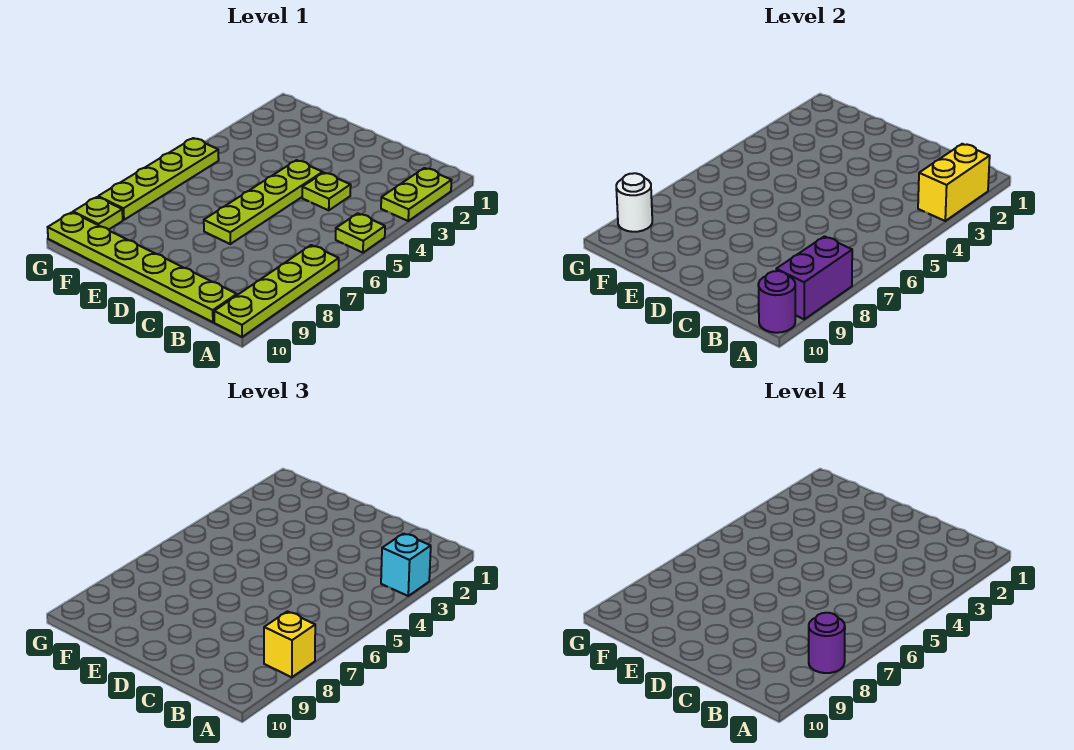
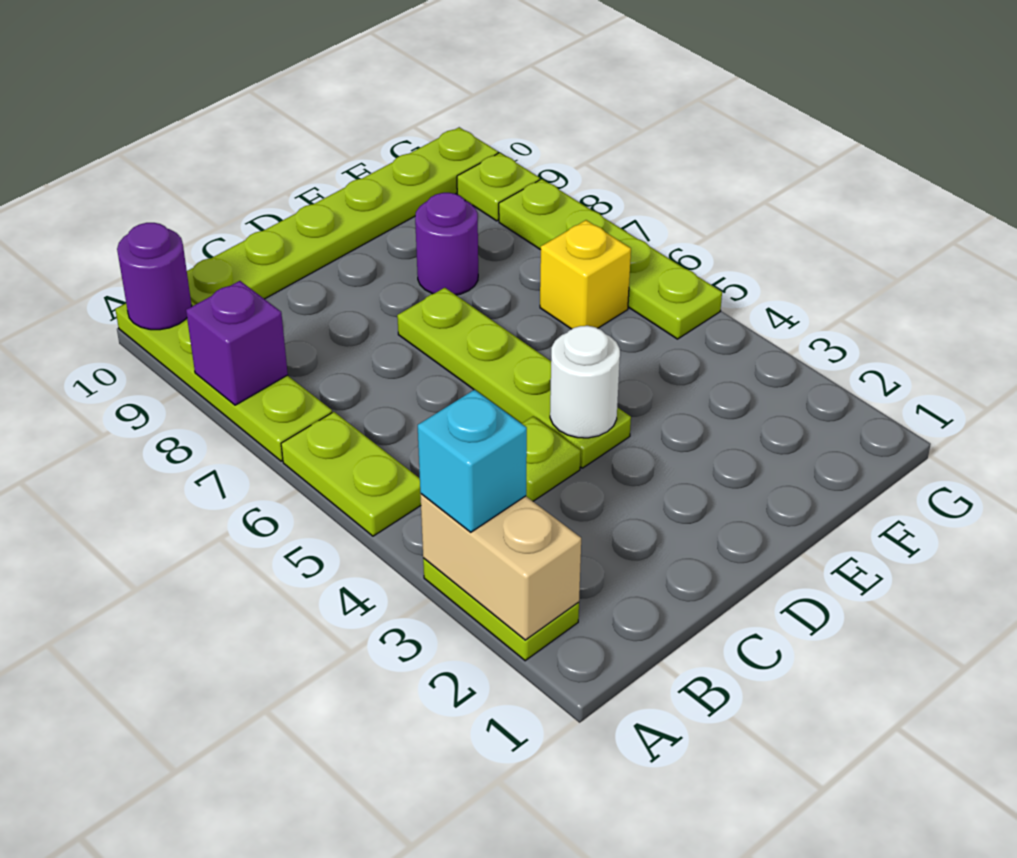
yellow brick A2:A3 level 2 -> tan brick A2:A3 level 2
lime plate A5 level 1 -> lime plate A5:A6 level 1
purple brick A8:A9 level 2 -> purple brick A8 level 2
yellow brick A8 level 3 -> yellow brick F6 level 1
purple round brick A8 level 4 -> purple round brick E8 level 1
white round brick G9 level 2 -> white round brick D4 level 2

